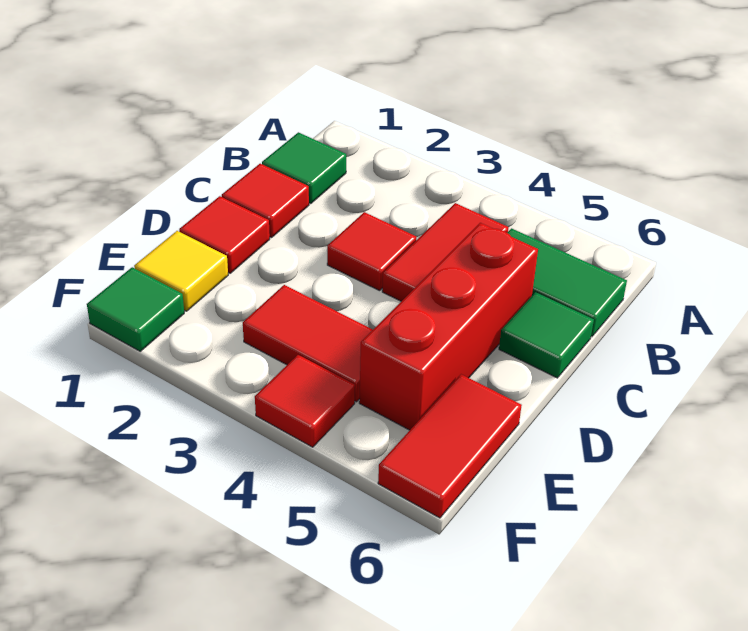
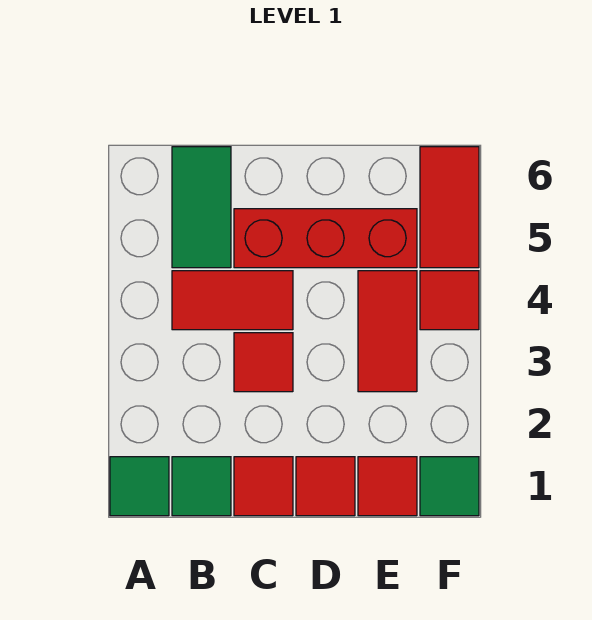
green tile C6 level 1 -> green tile A1 level 1
yellow tile E1 level 1 -> red tile E1 level 1
red tile E6:F6 level 1 -> red tile F5:F6 level 1

